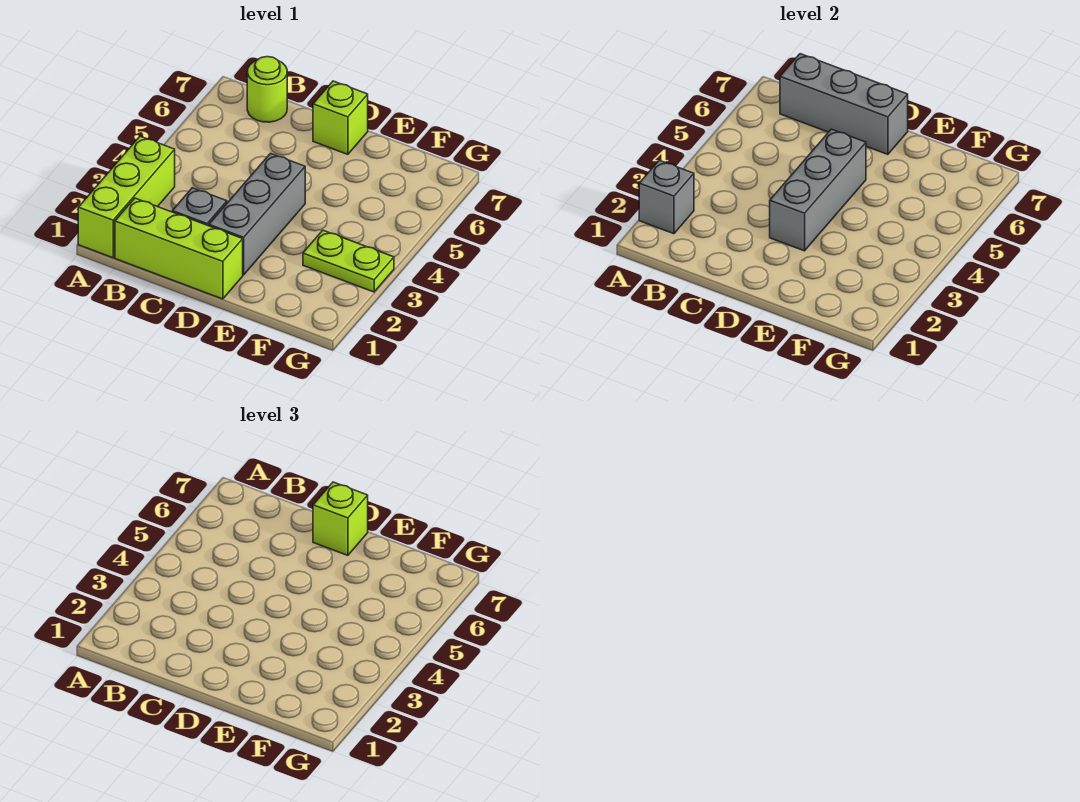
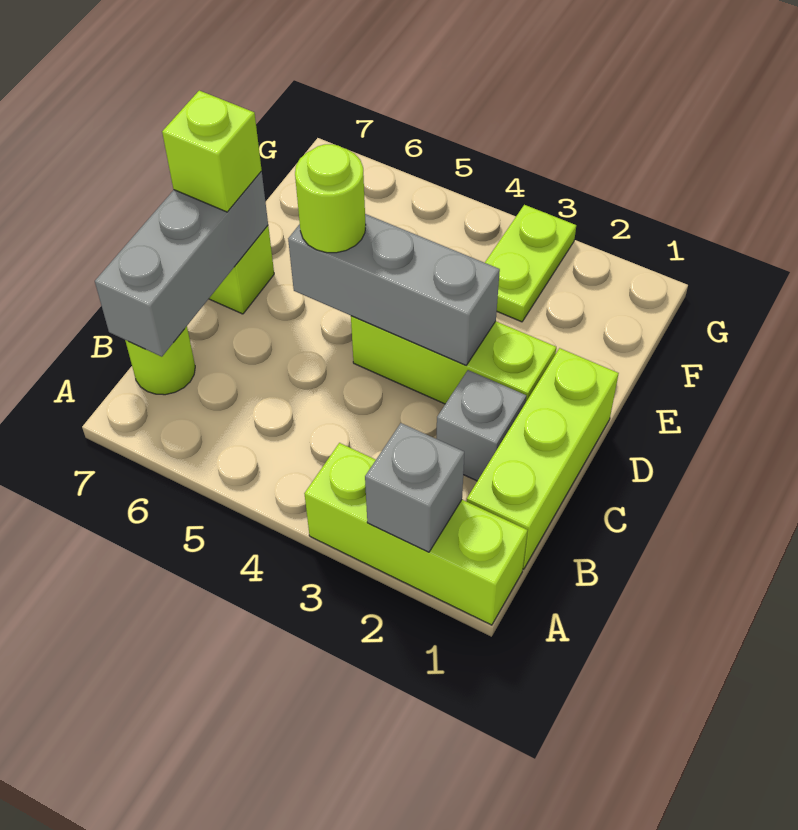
grey brick D2:D4 level 1 -> lime brick D2:D4 level 1
none -> lime round brick D5 level 3

